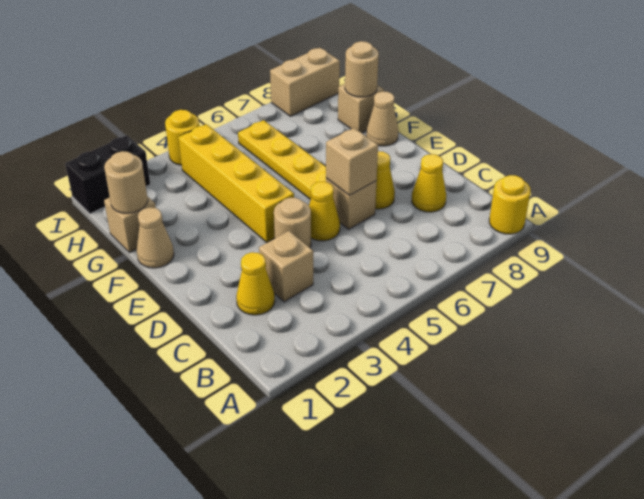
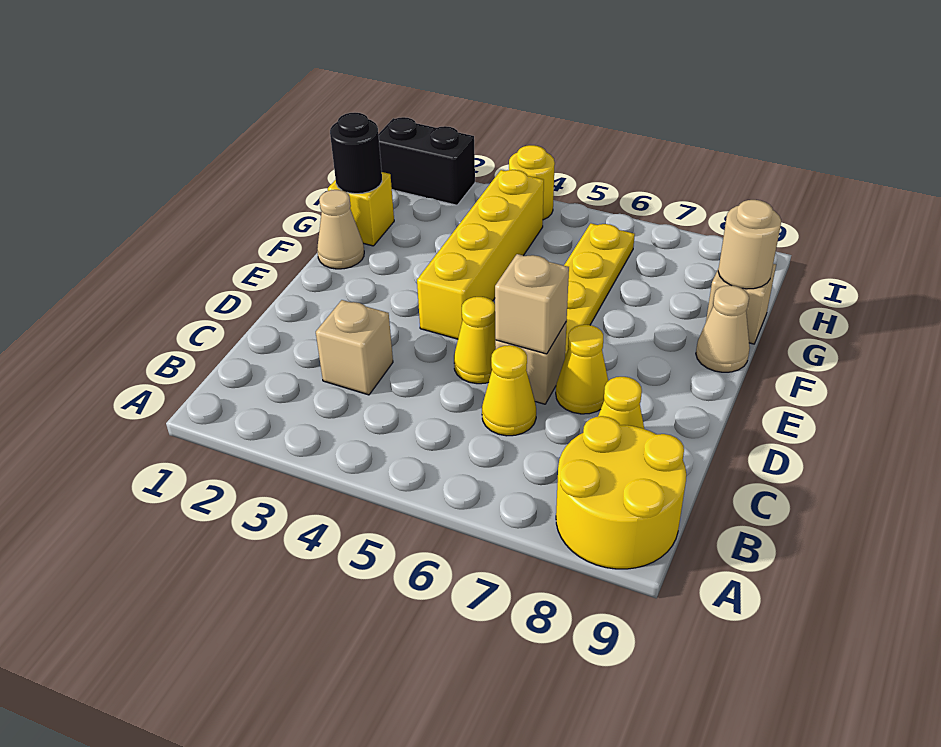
yellow round brick A9 level 1 -> yellow round brick A8:B9 level 1
yellow cone C2 level 1 -> yellow cone C6 level 1
tan round brick D4 level 1 -> none
tan brick G1 level 1 -> yellow brick G1 level 1
tan round brick G1 level 2 -> black round brick G1 level 2
tan brick I8:I9 level 1 -> none

